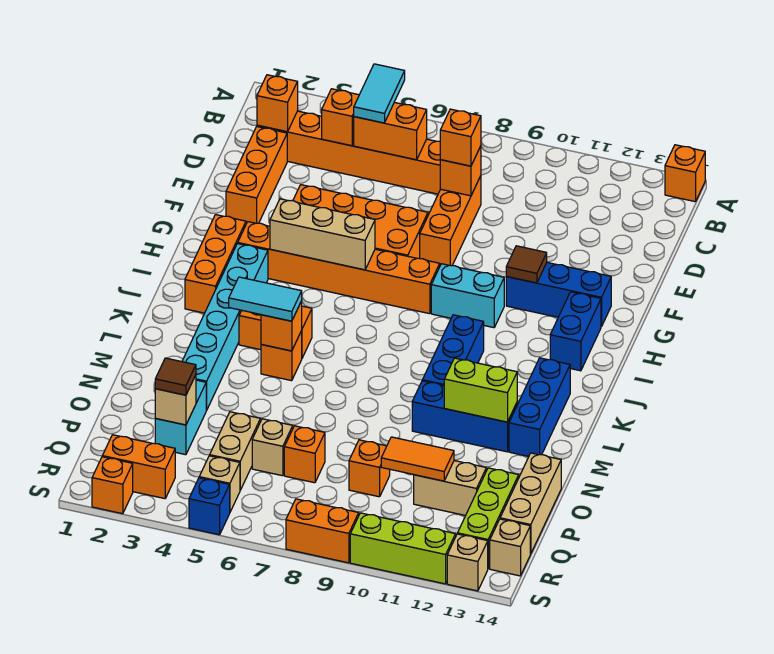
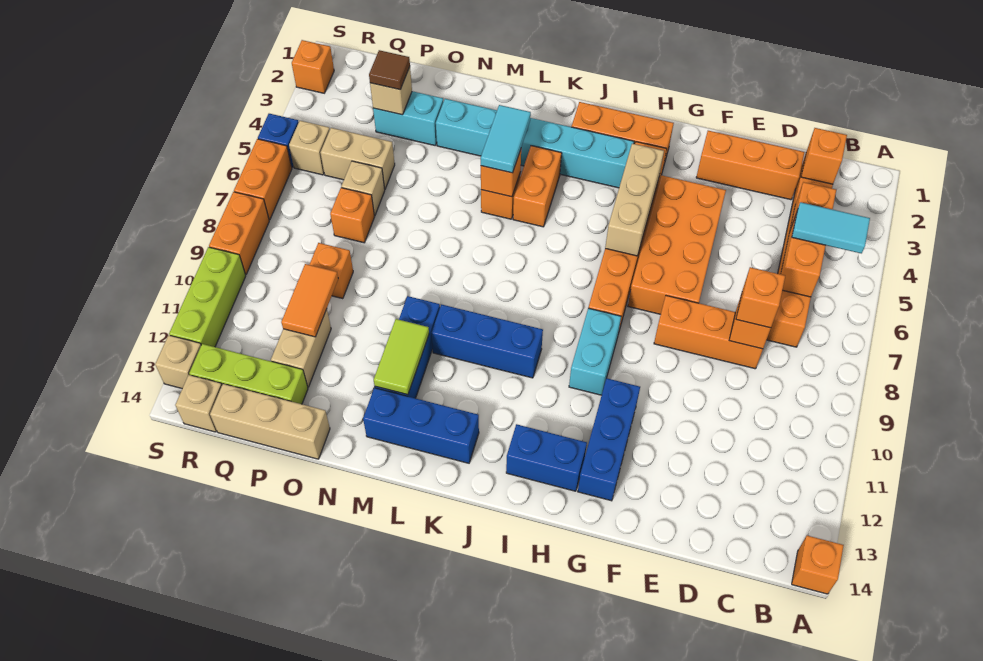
brown tile G11 level 2 -> none
lime brick M11:M12 level 2 -> lime tile M11:M12 level 2
orange brick R2:R3 level 1 -> orange brick S6:S7 level 1

